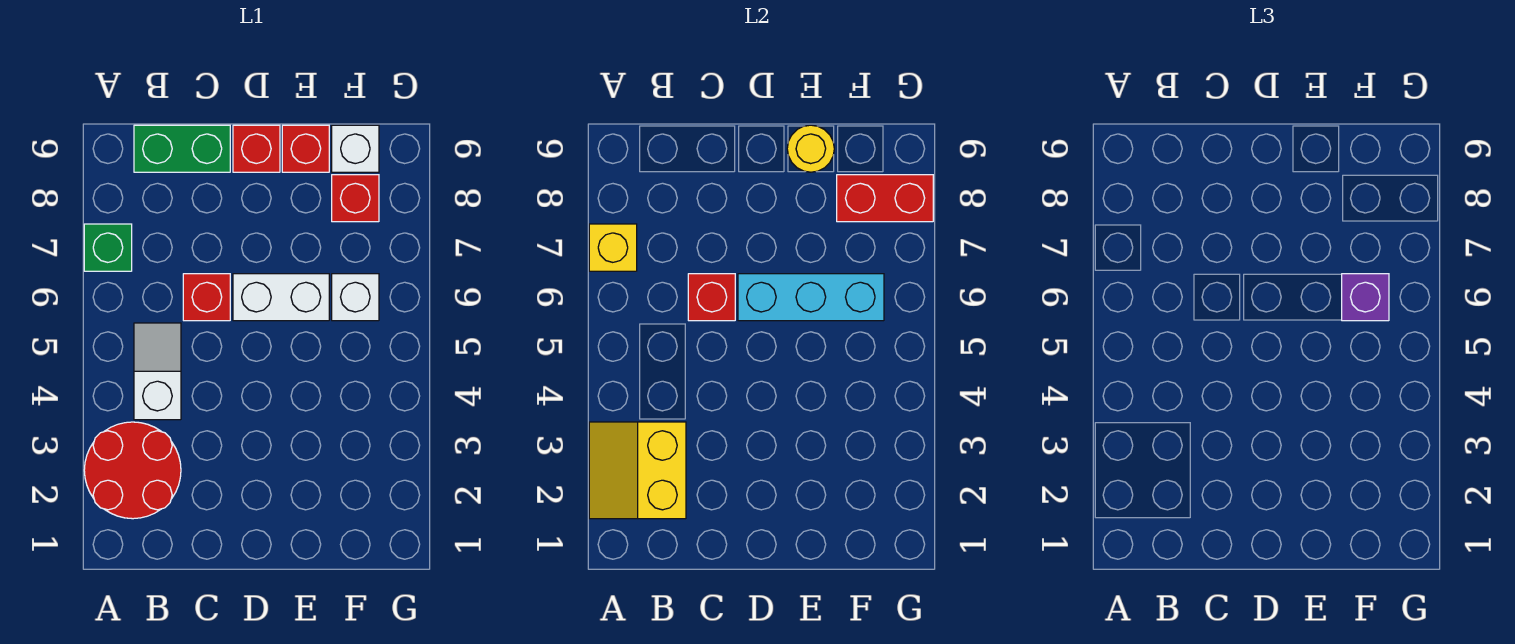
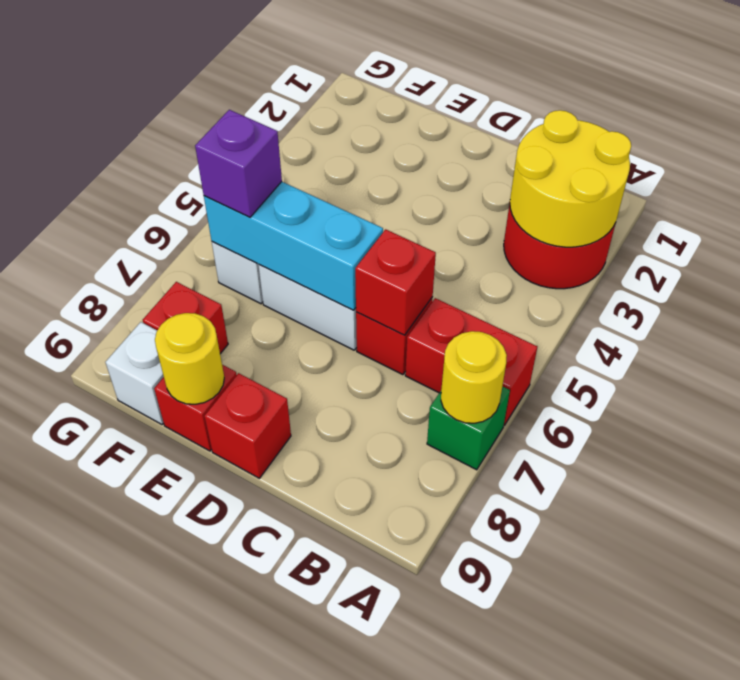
yellow slope A2:B3 level 2 top B -> yellow round brick A2:B3 level 2
yellow brick A7 level 2 -> yellow round brick A7 level 2
white slope B4:B5 level 1 top 4 -> none
green brick B9:C9 level 1 -> none
red brick F8:G8 level 2 -> red brick A6:B6 level 1

